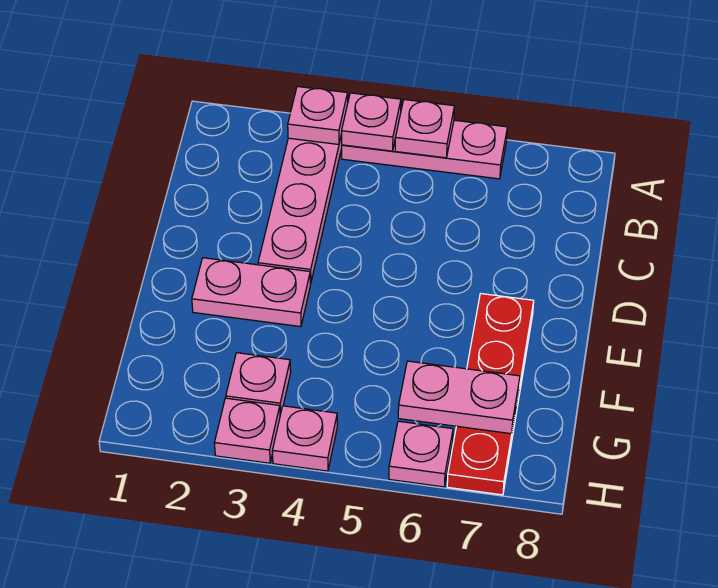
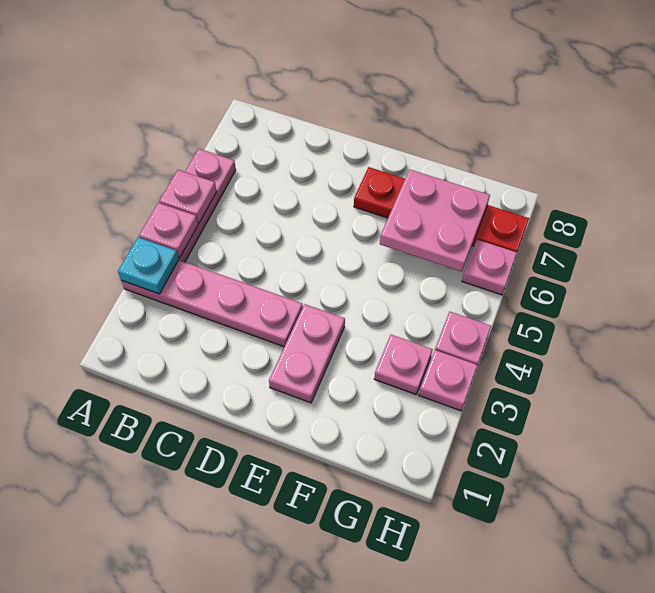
pink plate A3 level 2 -> cyan plate A3 level 2
pink plate G6:G7 level 2 -> pink plate F6:G7 level 2

